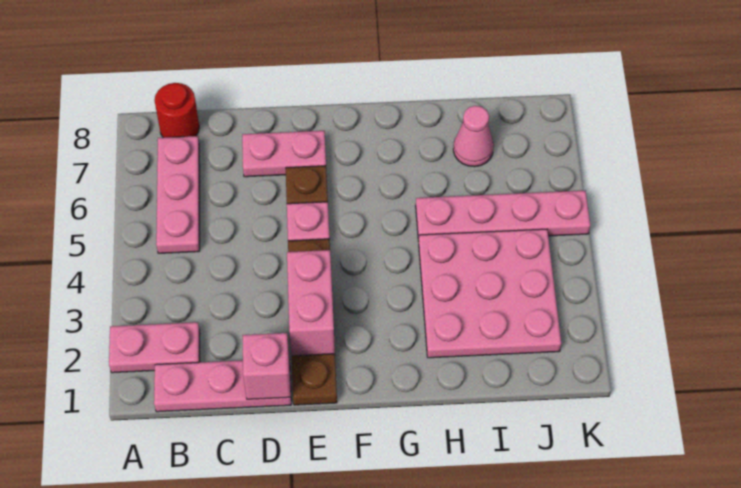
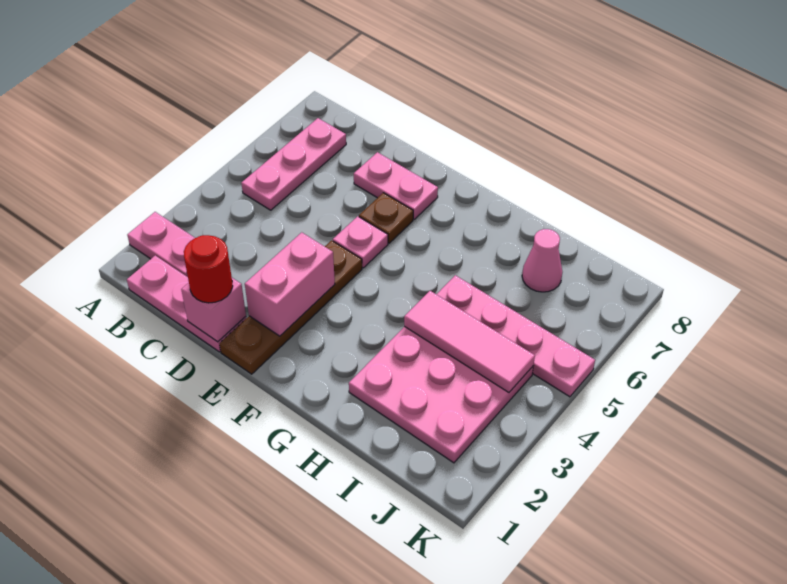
red round brick B8 level 1 -> red round brick D1 level 3
none -> pink tile H4:J4 level 2

